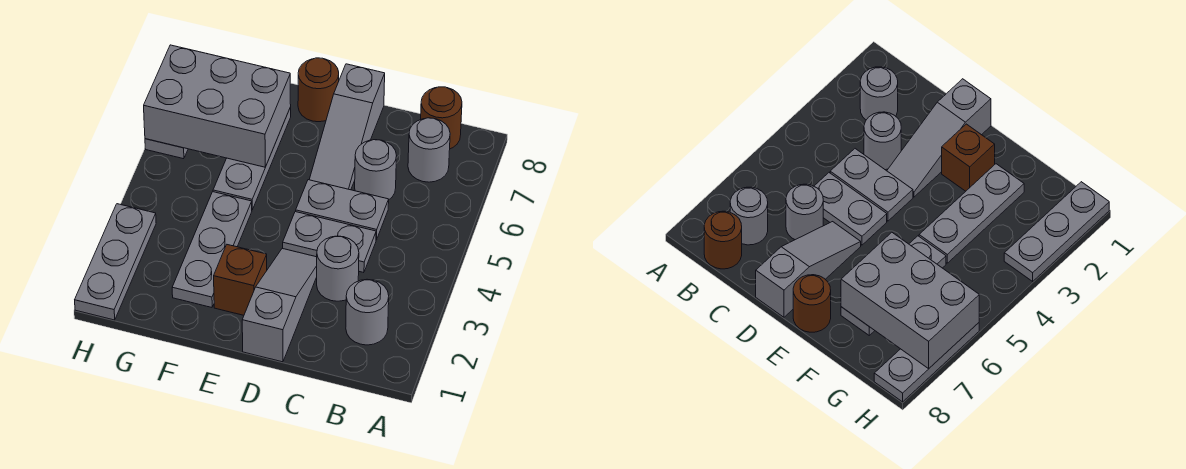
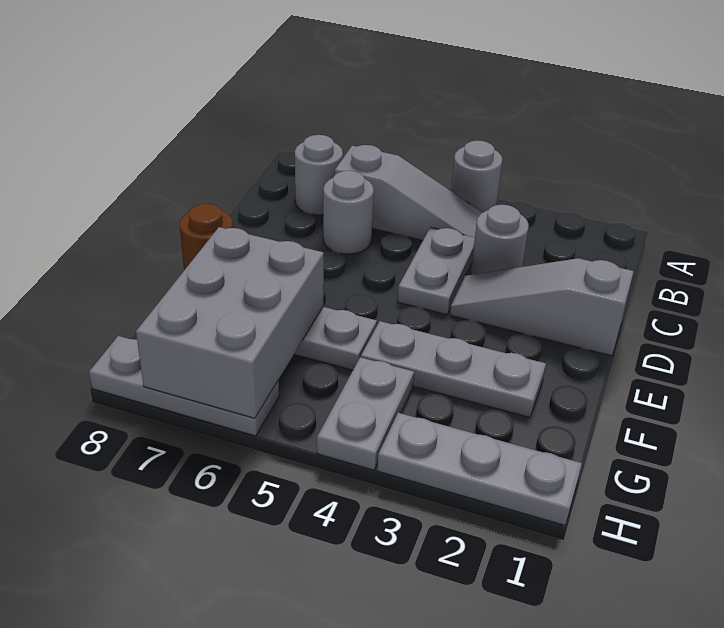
grey round brick B2 level 1 -> grey round brick A4 level 1
brown round brick B8 level 1 -> none
grey plate C5:D5 level 1 -> grey plate G4:H4 level 1
grey slope D6:D8 level 1 top 8 -> grey slope B4:B6 level 1 top 6
brown brick E2 level 1 -> none

